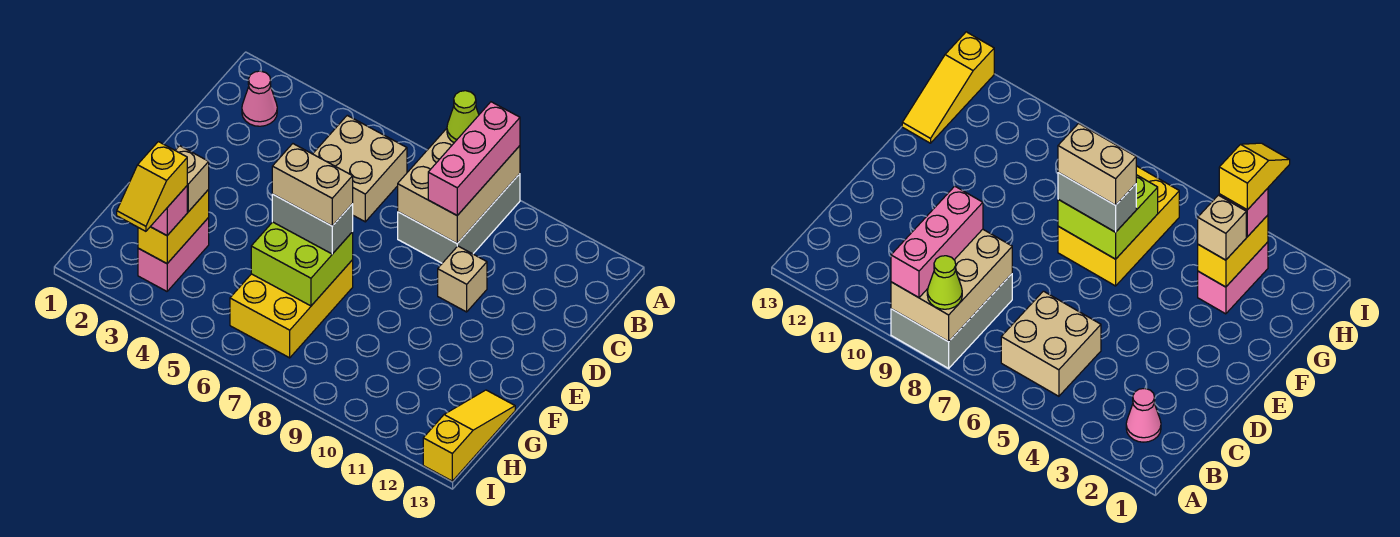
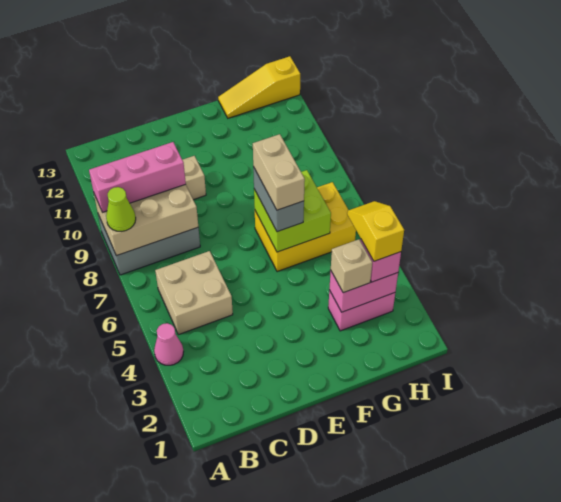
pink cone B2 level 1 -> pink cone A4 level 1
yellow brick G3:H3 level 2 -> pink brick G3:H3 level 2
yellow slope H3:I3 level 4 top H -> yellow slope H3:H4 level 4 top 3

